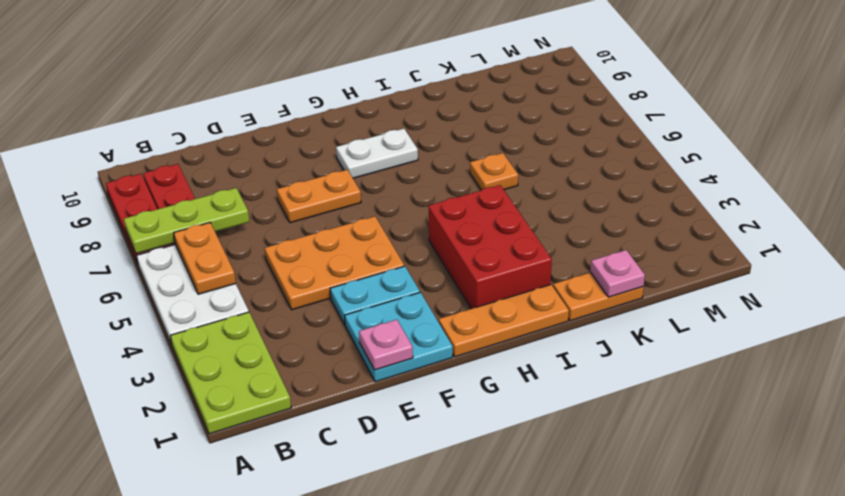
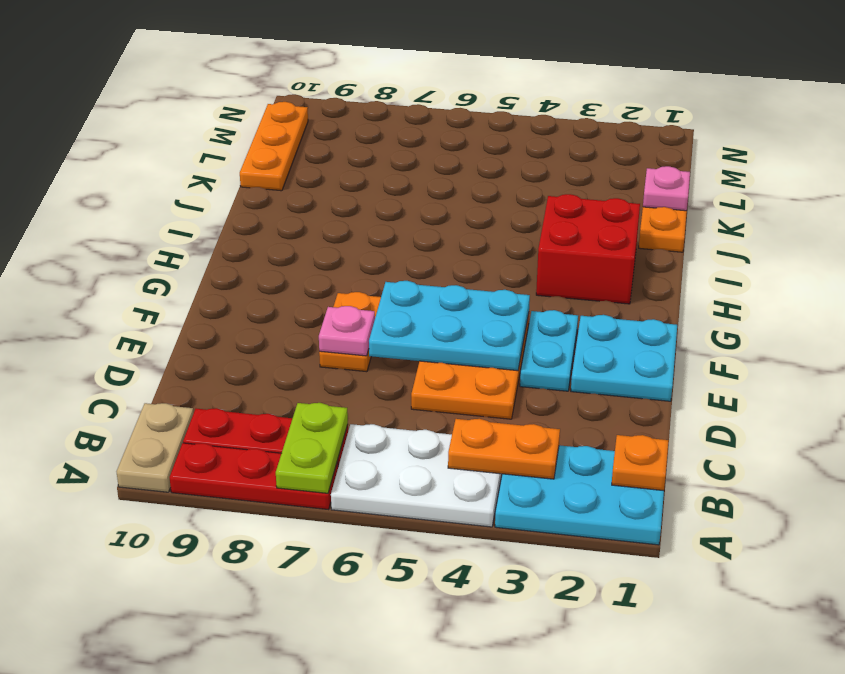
lime plate A1:B3 level 1 -> cyan plate A1:B3 level 1
lime plate A7:C7 level 2 -> lime plate A7:B7 level 2
none -> tan plate A10:B10 level 1
orange plate B5:B6 level 2 -> orange plate B3:B4 level 2
pink plate E1 level 2 -> pink plate E7 level 2
none -> cyan plate E4:F6 level 2
orange plate G1:I1 level 1 -> orange plate K10:M10 level 1
white plate G8:H8 level 1 -> none
red brick H2:I4 level 1 -> red brick H2:I3 level 1
orange plate J6 level 1 -> orange plate B1 level 2

